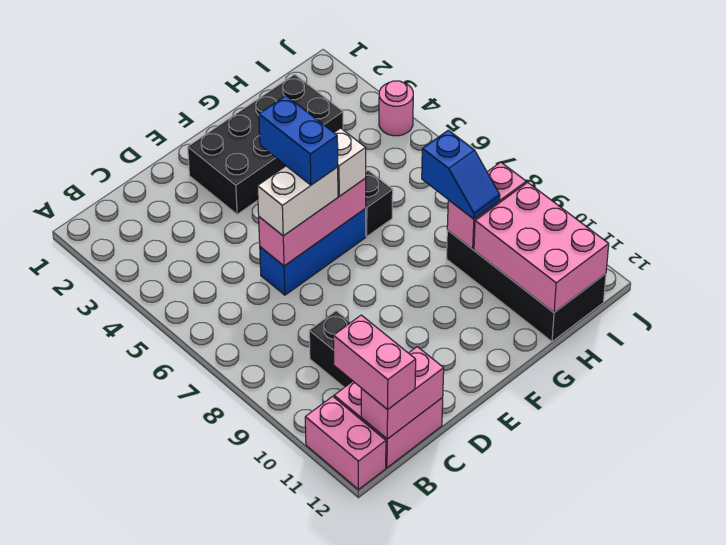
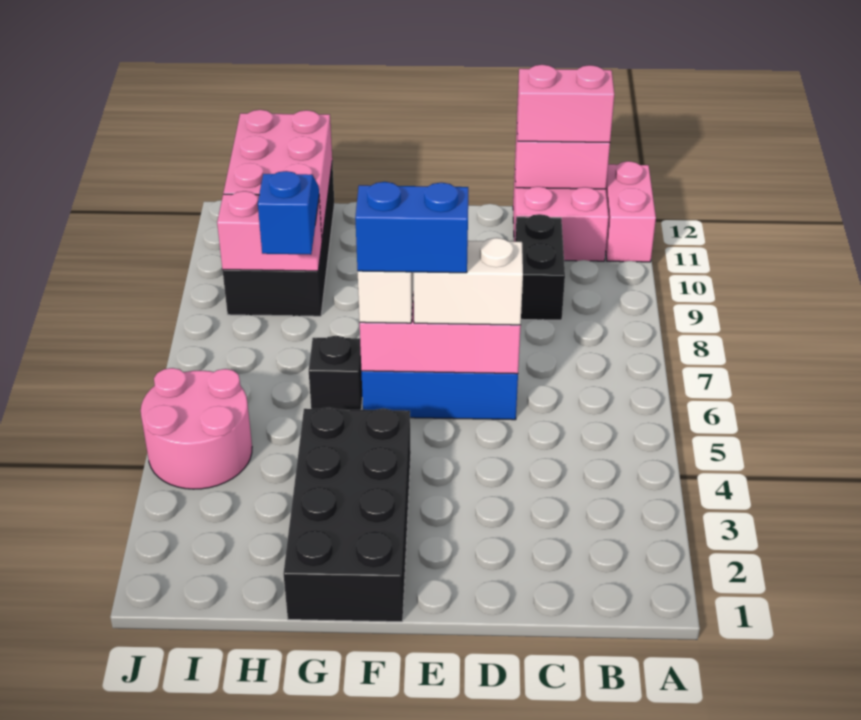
pink brick B11:B12 level 3 -> pink brick B12:C12 level 3
black brick E2:H3 level 1 -> black brick F1:G4 level 1
blue brick E5:E6 level 4 -> blue brick E6:F6 level 4
pink round brick J4 level 1 -> pink round brick I4:J5 level 1

